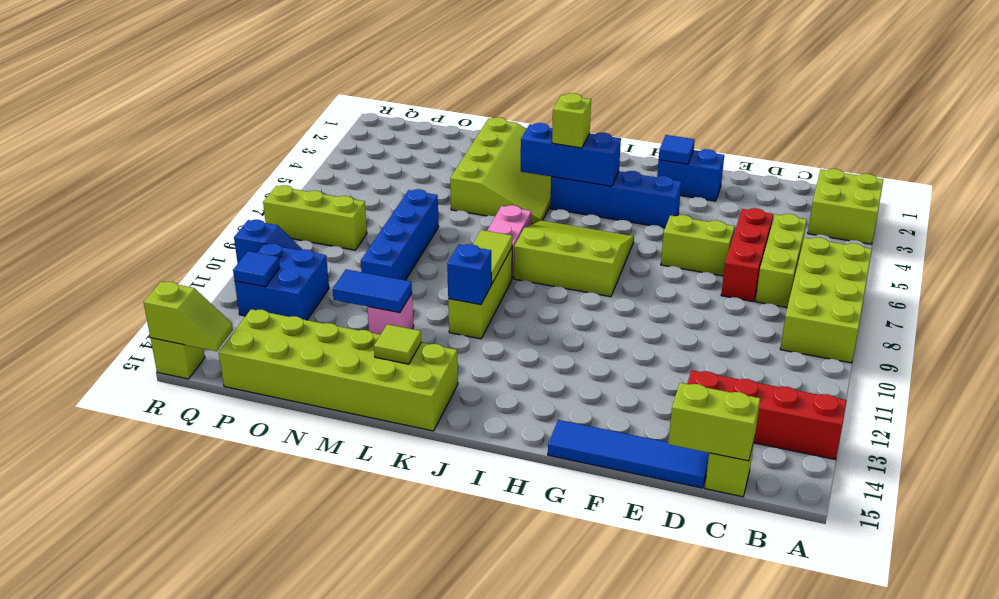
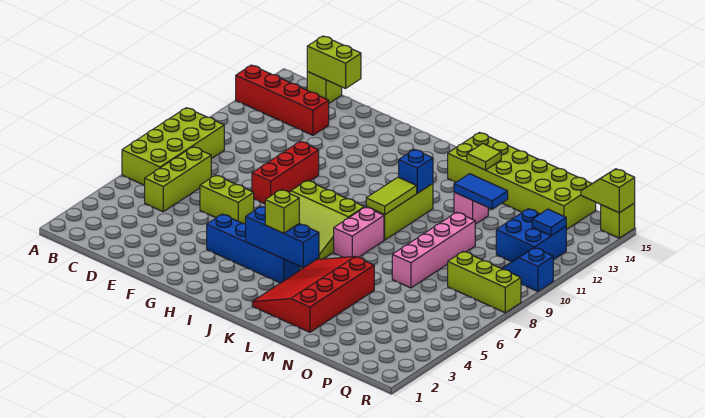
lime brick A2:B3 level 1 -> none
red brick D5:D7 level 1 -> red brick F8:F10 level 1
blue tile D15:G15 level 1 -> none
blue brick F2:G2 level 1 -> none
blue tile G2 level 2 -> none
lime slope K2:M5 level 1 top M -> red slope K2:M5 level 1 top M
blue brick N7:N10 level 1 -> pink brick N7:N10 level 1

